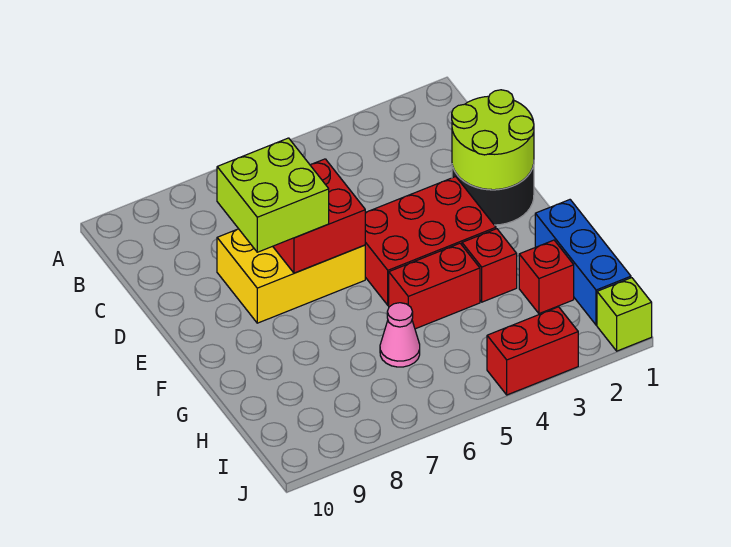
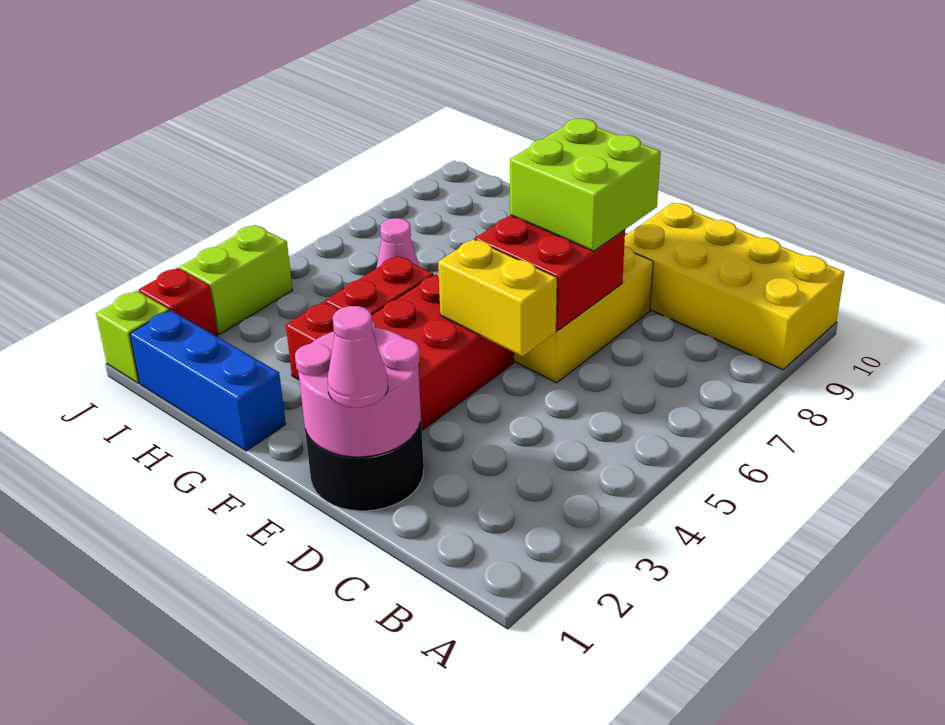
none -> yellow brick A9:D10 level 1
lime round brick D1:E2 level 2 -> pink round brick D1:E2 level 2
none -> pink cone D1 level 3
none -> yellow brick D5:E5 level 2
red brick H2 level 1 -> red brick J2 level 1
red brick J3:J4 level 1 -> lime brick J3:J4 level 1

